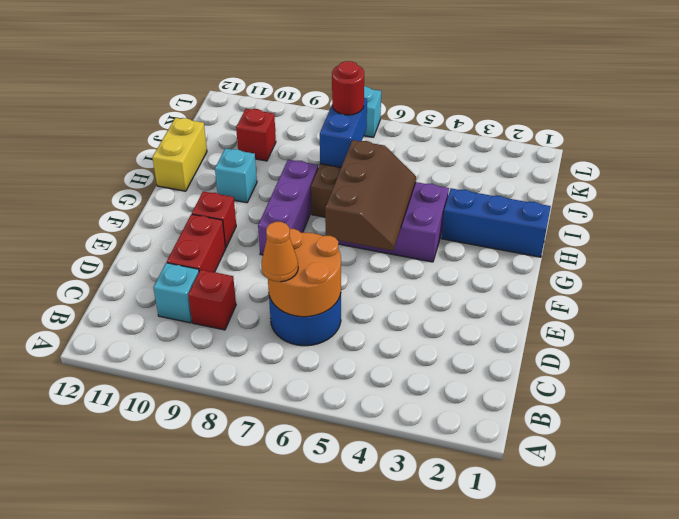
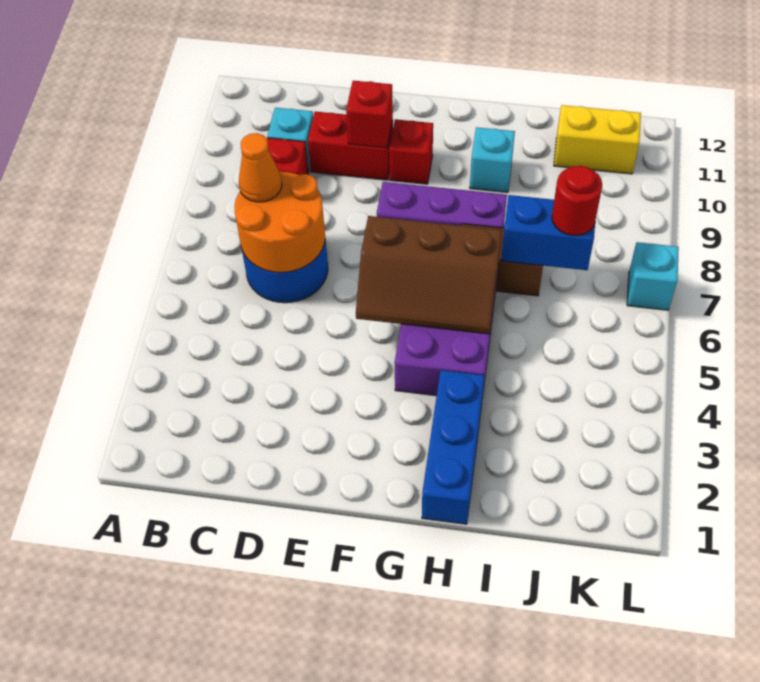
yellow brick H12:I12 level 1 -> yellow brick J11:K11 level 1
red brick J10 level 1 -> red brick E10 level 2

